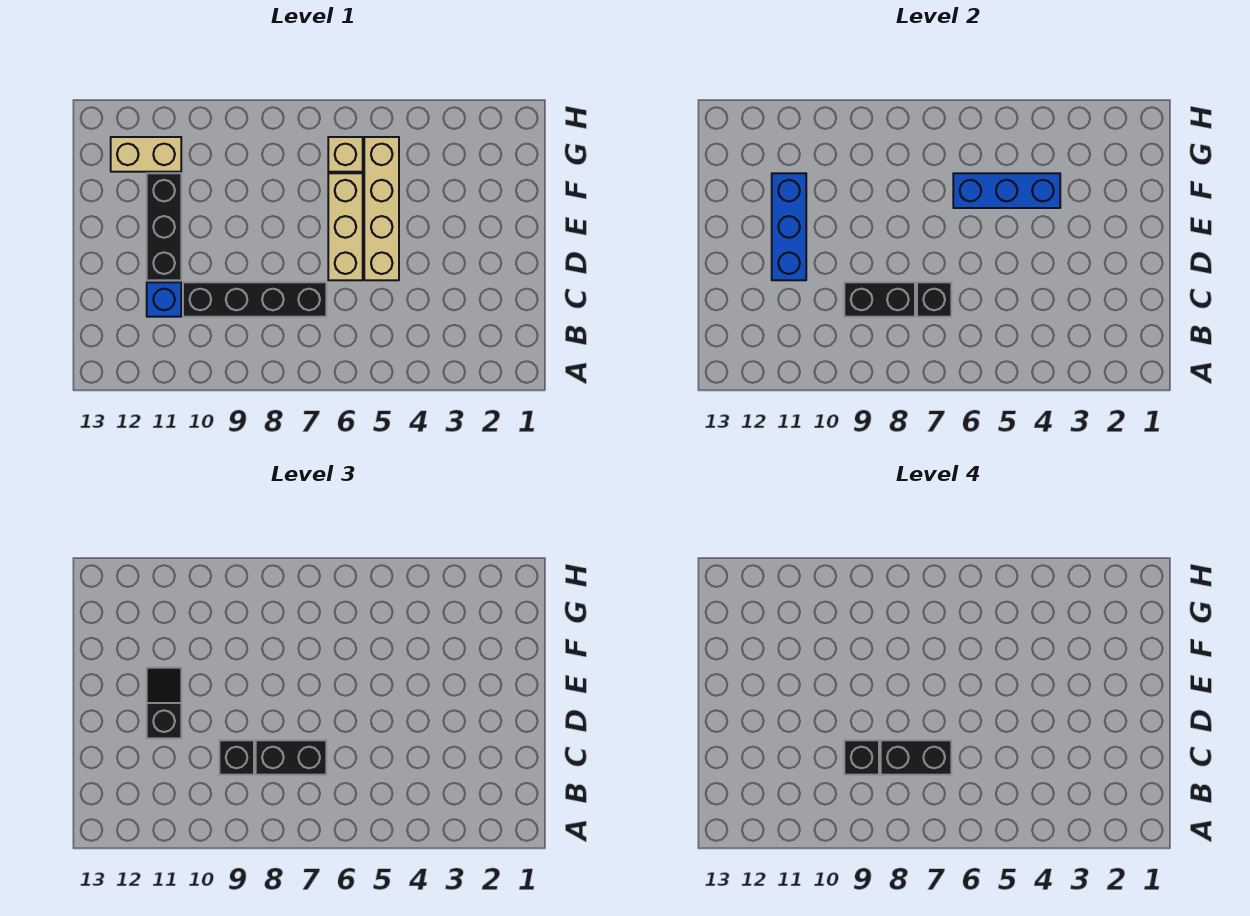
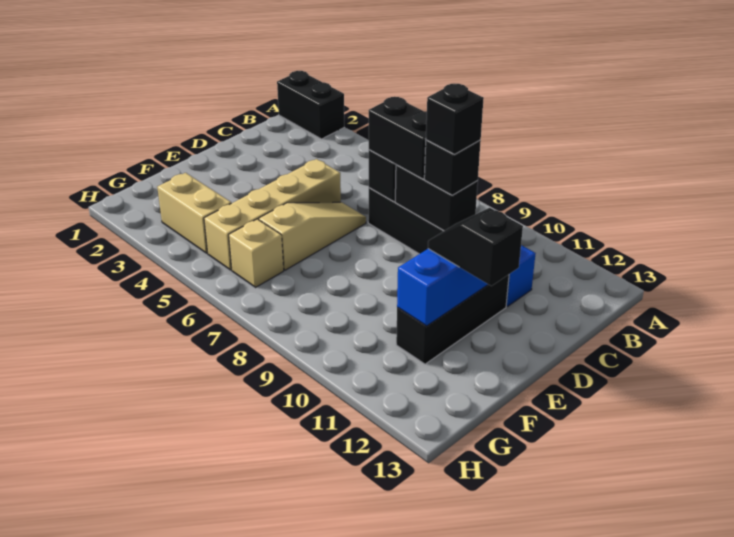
black brick C7:C8 level 4 -> black brick A1:A2 level 1
tan brick D6:F6 level 1 -> tan slope D6:F6 level 1 top F
black slope D11:E11 level 3 top D -> black slope E11:E12 level 3 top 12
blue brick F4:F6 level 2 -> none
tan brick G11:G12 level 1 -> tan brick G3:G4 level 1

